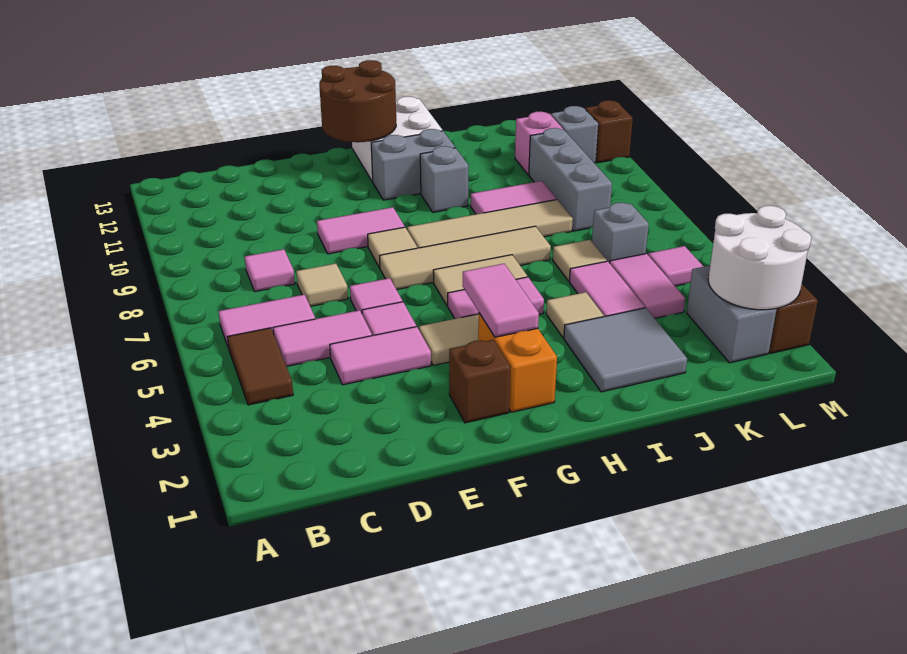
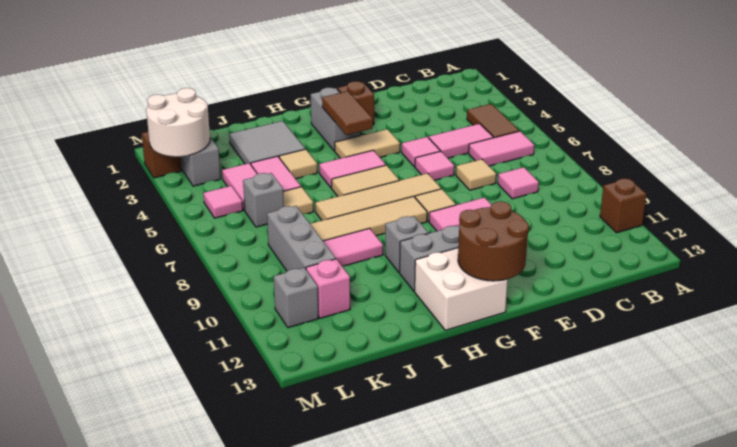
pink tile D4:E4 level 1 -> none
orange brick G2:G3 level 1 -> grey brick G2:G3 level 1
pink tile G3:G4 level 2 -> brown tile G3:G4 level 2
brown brick M11 level 1 -> brown brick A11 level 1

